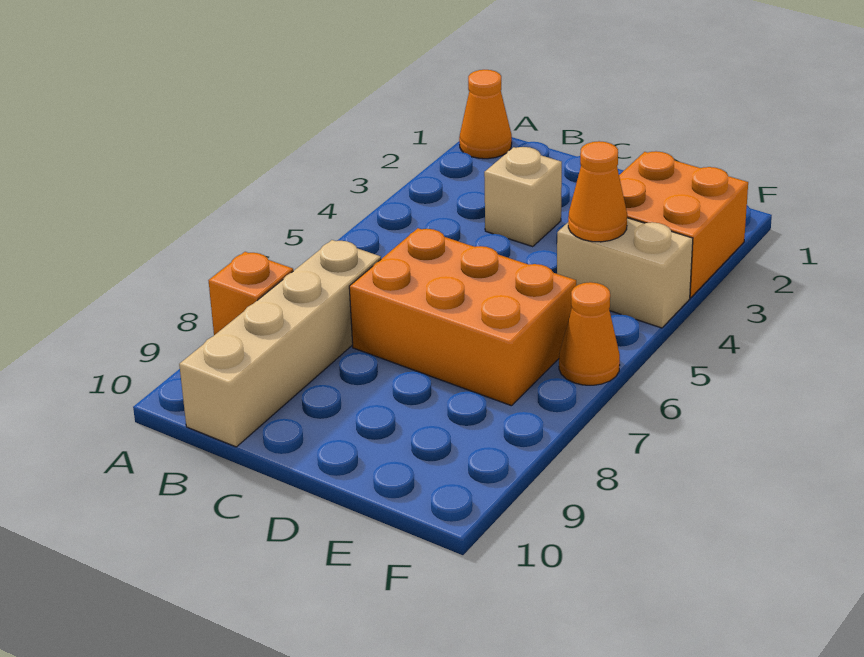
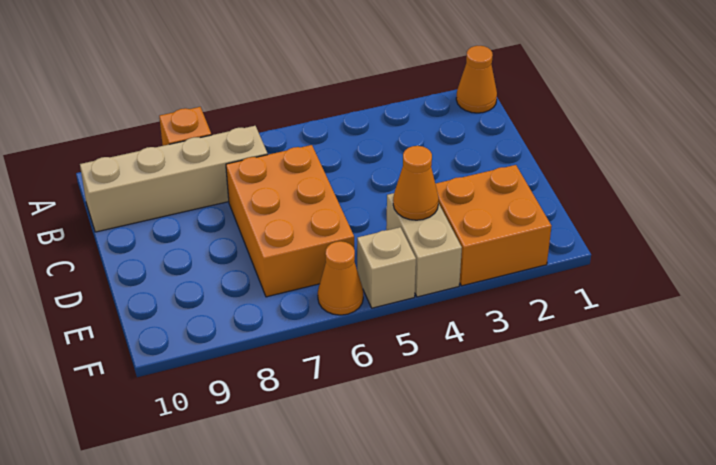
tan brick C3 level 1 -> tan brick F5 level 1

